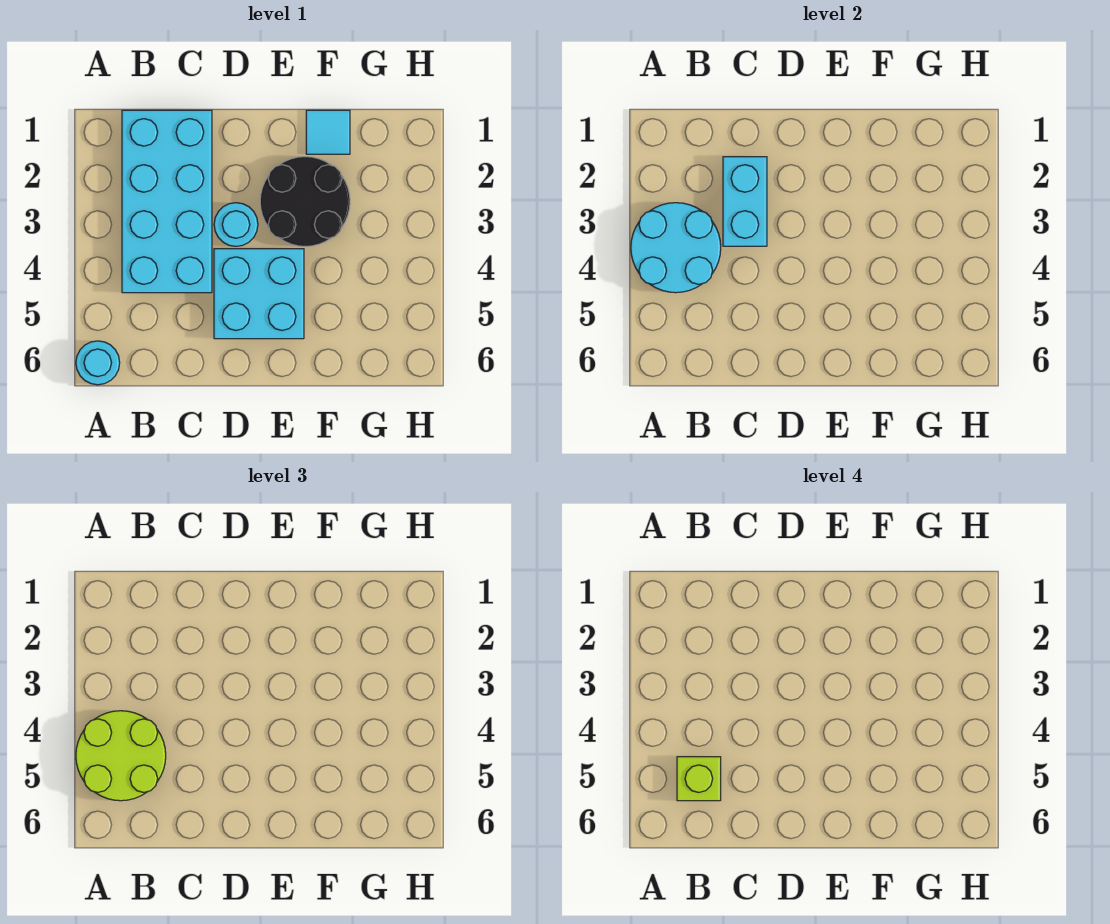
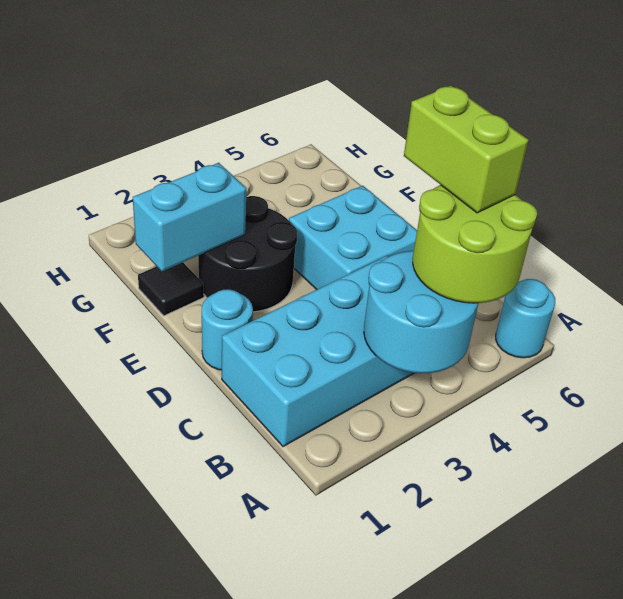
lime brick B5 level 4 -> lime brick B5:C5 level 4
cyan brick C2:C3 level 2 -> cyan brick F1:F2 level 2
cyan round brick D3 level 1 -> cyan round brick D1 level 1
cyan tile F1 level 1 -> black tile F1 level 1

